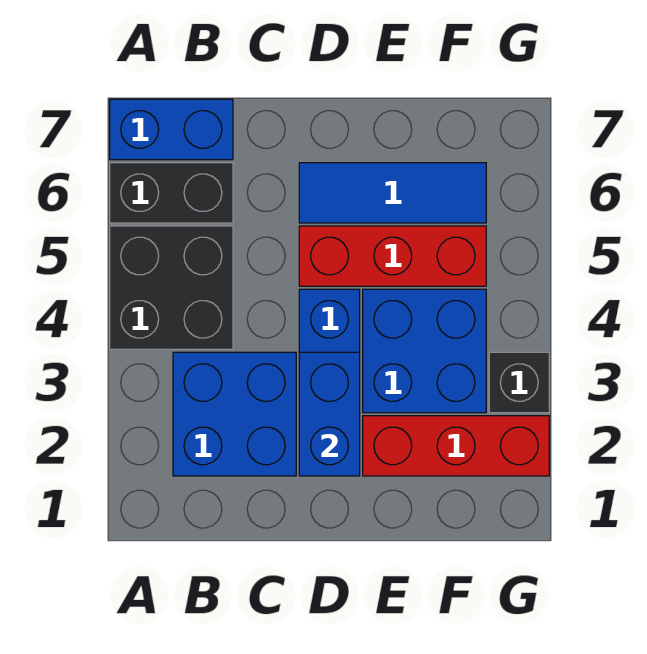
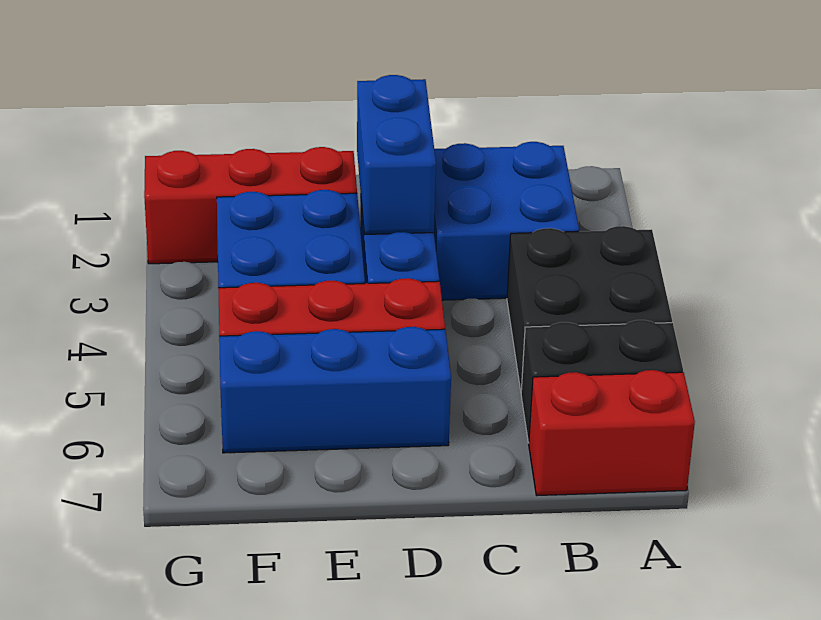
blue brick A7:B7 level 1 -> red brick A7:B7 level 1
blue tile D6:F6 level 1 -> blue brick D6:F6 level 1
black brick G3 level 1 -> none

